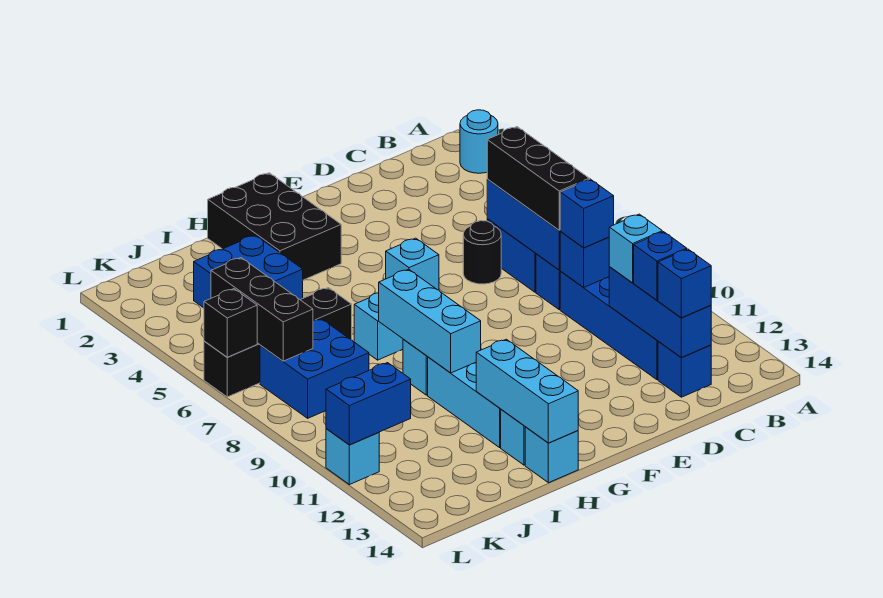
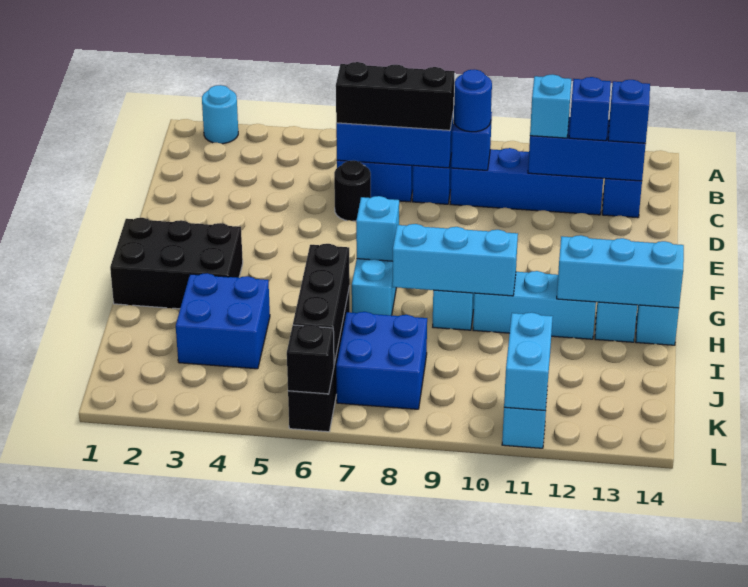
blue brick C9 level 3 -> blue round brick C9 level 3
black brick K5:K7 level 2 -> black brick I6:K6 level 2
blue brick K11:L11 level 2 -> cyan brick K11:L11 level 2

